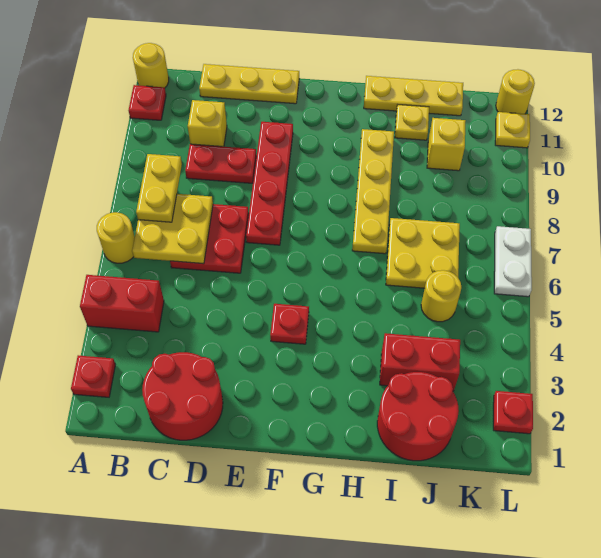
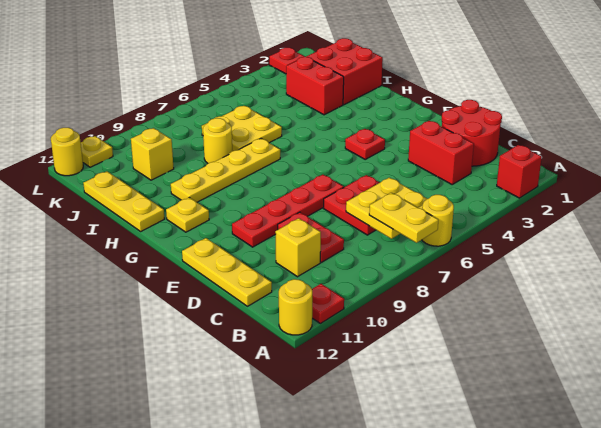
red plate A2 level 1 -> red brick A2 level 1
red brick A4:B4 level 1 -> red brick C3:D3 level 1
yellow plate B7:B8 level 3 -> yellow plate A7:B7 level 3
red round brick I1:J2 level 1 -> red brick I1:J2 level 1
yellow plate I11 level 1 -> yellow plate G11 level 1
yellow round brick J5 level 1 -> yellow round brick I8 level 1
white plate L6:L7 level 1 -> none

